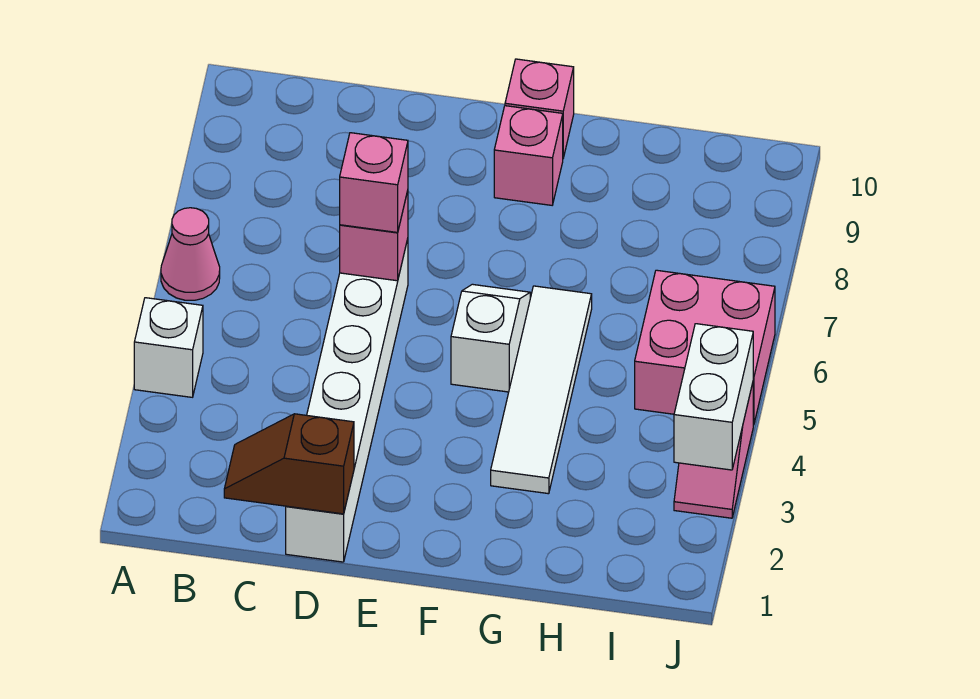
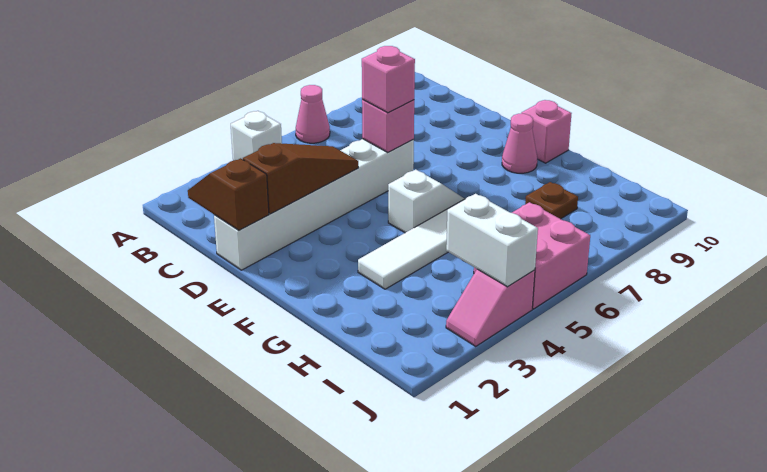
none -> brown slope D2:D4 level 2 top 2
pink brick F9 level 1 -> pink cone F9 level 1
none -> brown plate H8 level 1
white brick J3:J4 level 2 -> white brick I4:J4 level 2

